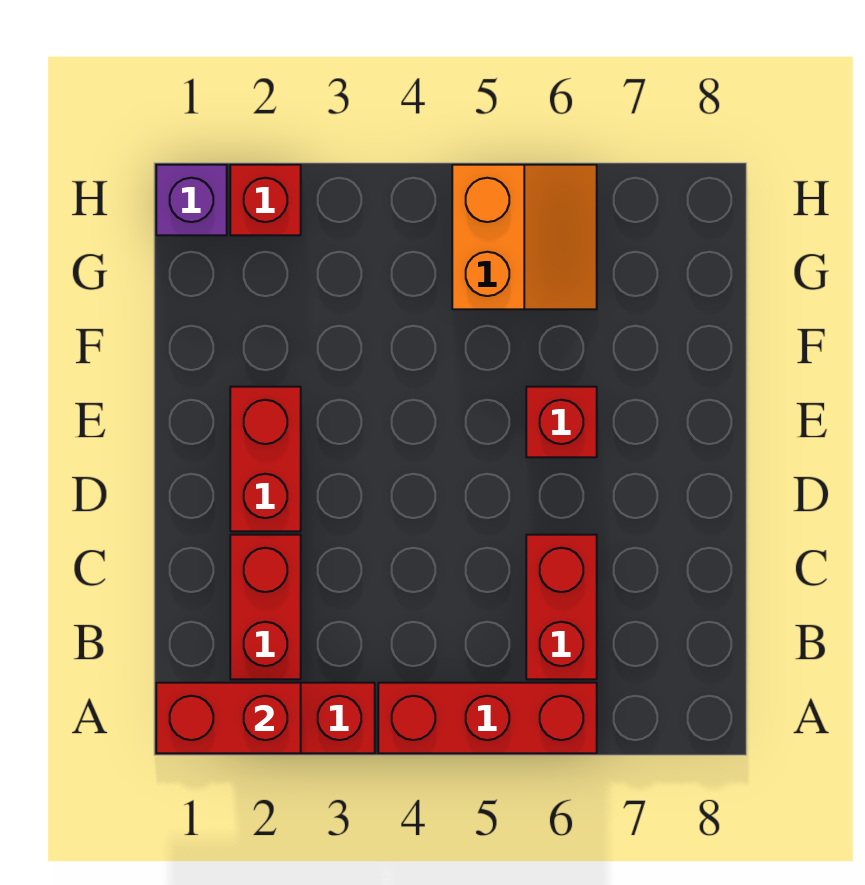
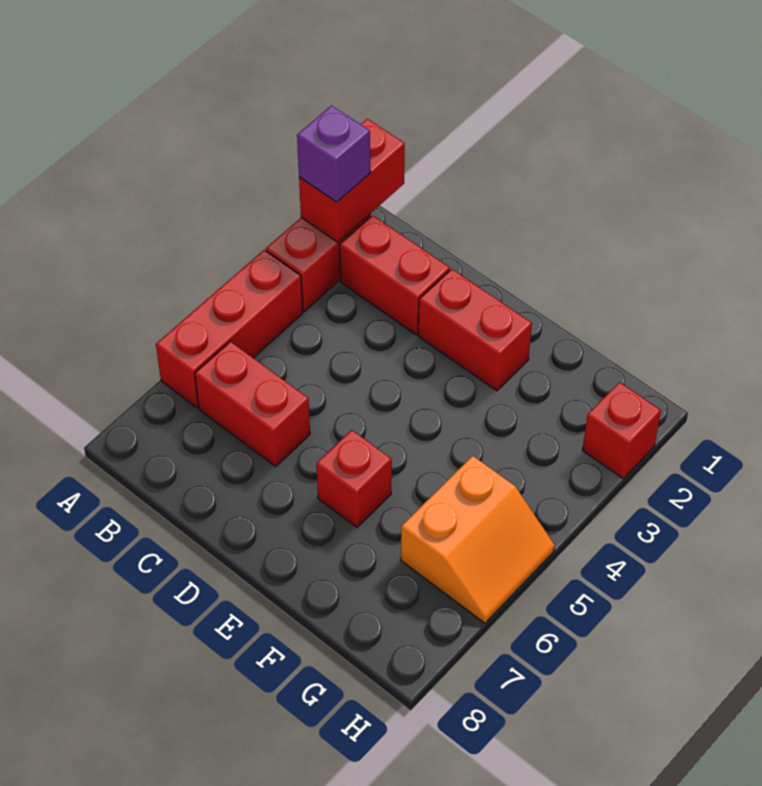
orange slope G5:H6 level 1 top 5 -> orange slope G5:H6 level 1 top G
purple brick H1 level 1 -> purple brick A2 level 3

